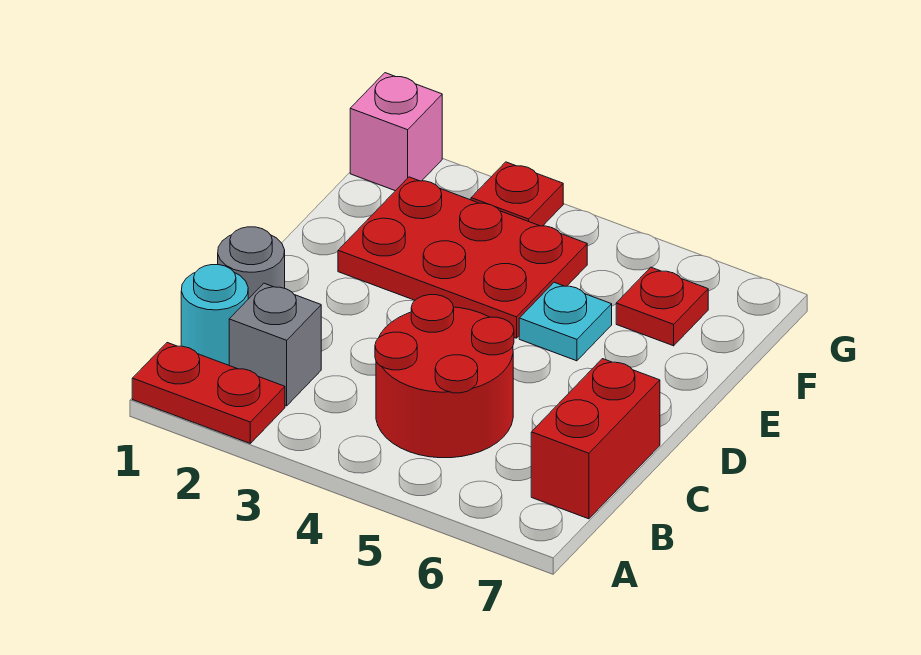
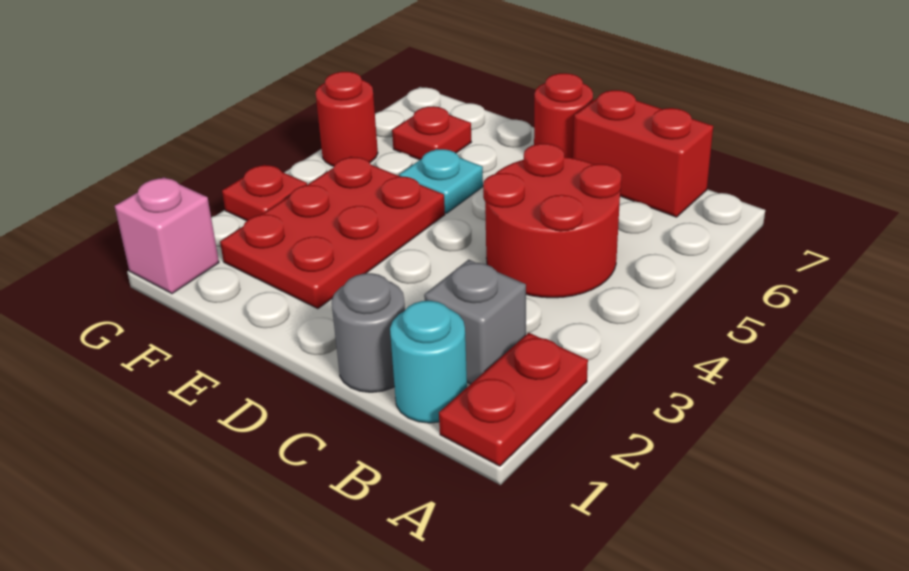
none -> red round brick D7 level 1
none -> red round brick G5 level 1

